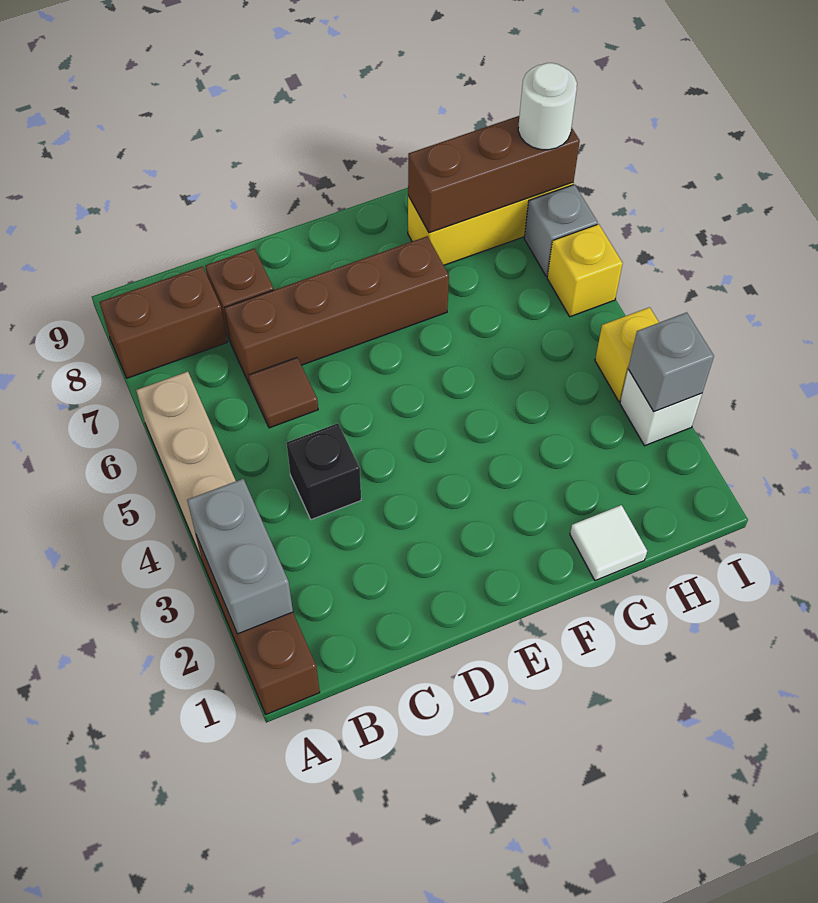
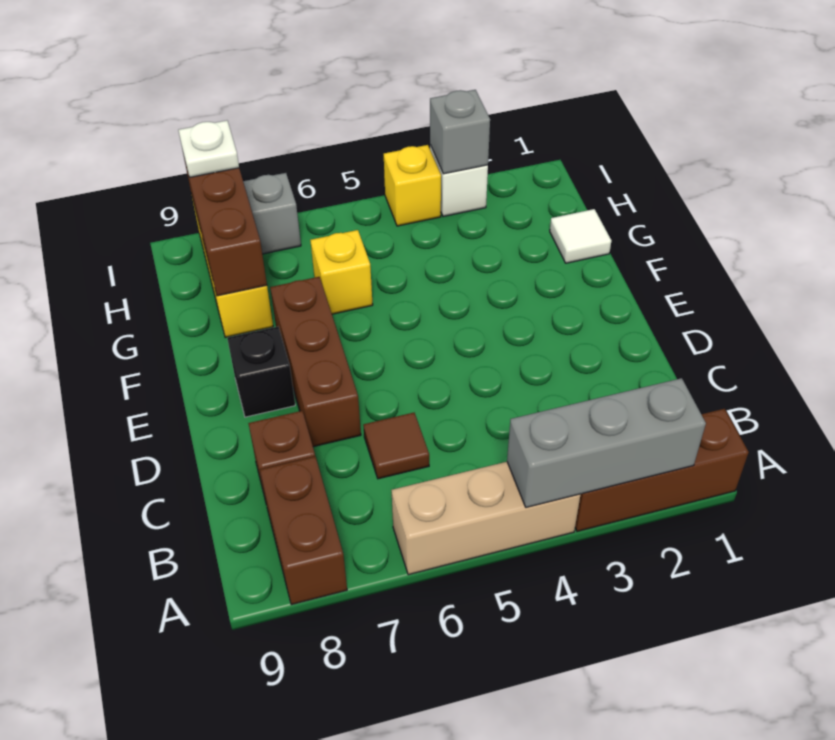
grey brick A2:A3 level 2 -> grey brick A2:A4 level 2
black brick C4 level 1 -> black brick E8 level 1
brown brick C7:F7 level 1 -> brown brick D7:F7 level 1
yellow brick I6 level 1 -> yellow brick G6 level 1
white round brick I8 level 3 -> white plate I8 level 3

